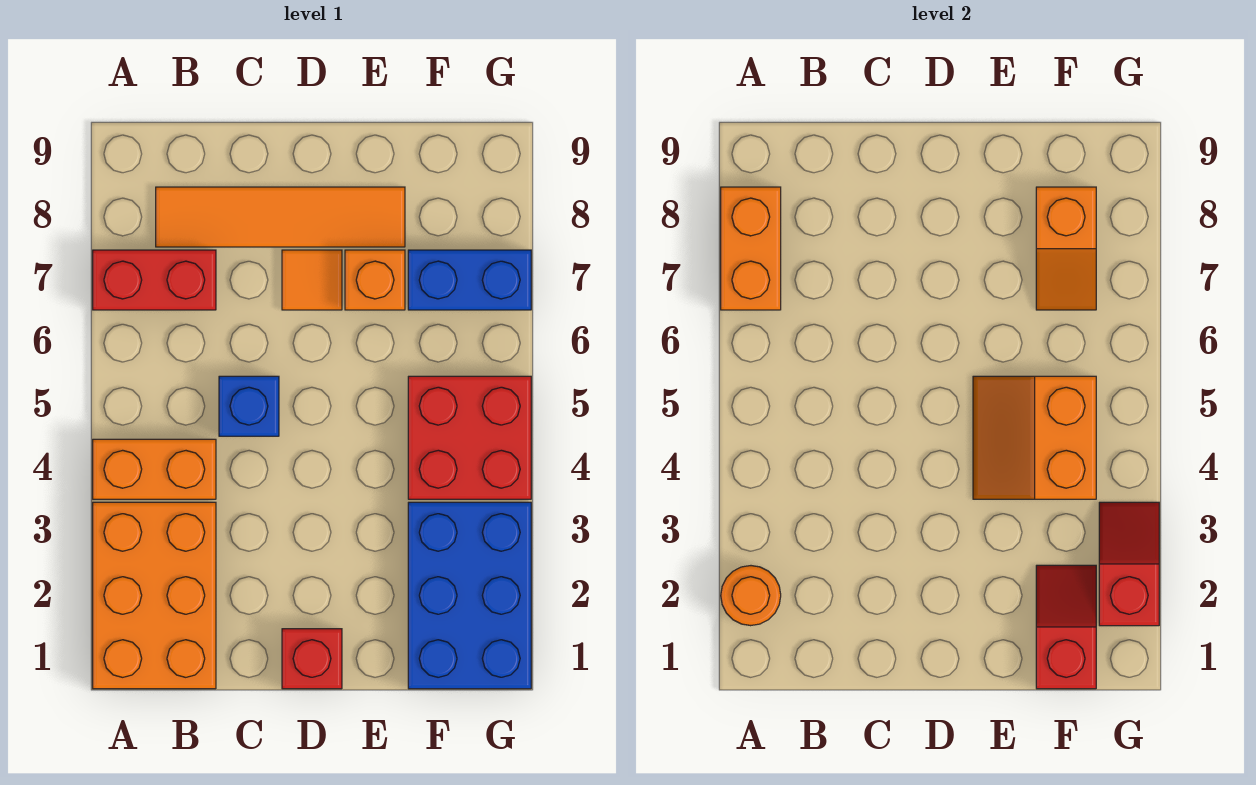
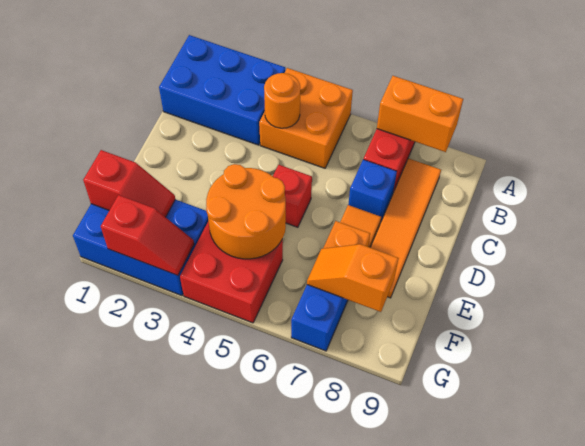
orange brick A1:B3 level 1 -> blue brick A1:B3 level 1
orange round brick A2 level 2 -> orange round brick B4 level 2
orange brick A4:B4 level 1 -> orange brick A4:B5 level 1
blue brick C5 level 1 -> blue brick C7 level 1
red brick D1 level 1 -> red brick D5 level 1
orange slope E4:F5 level 2 top F -> orange round brick E4:F5 level 2

